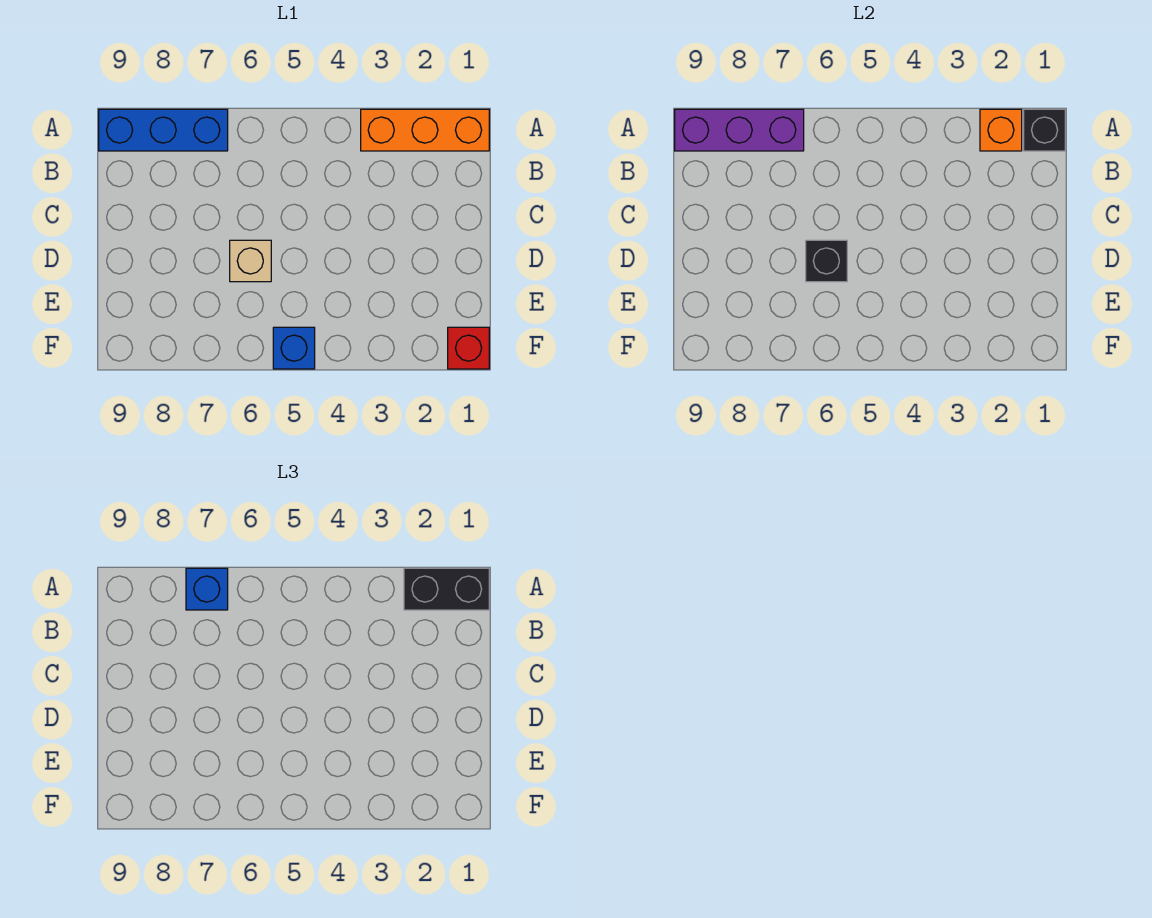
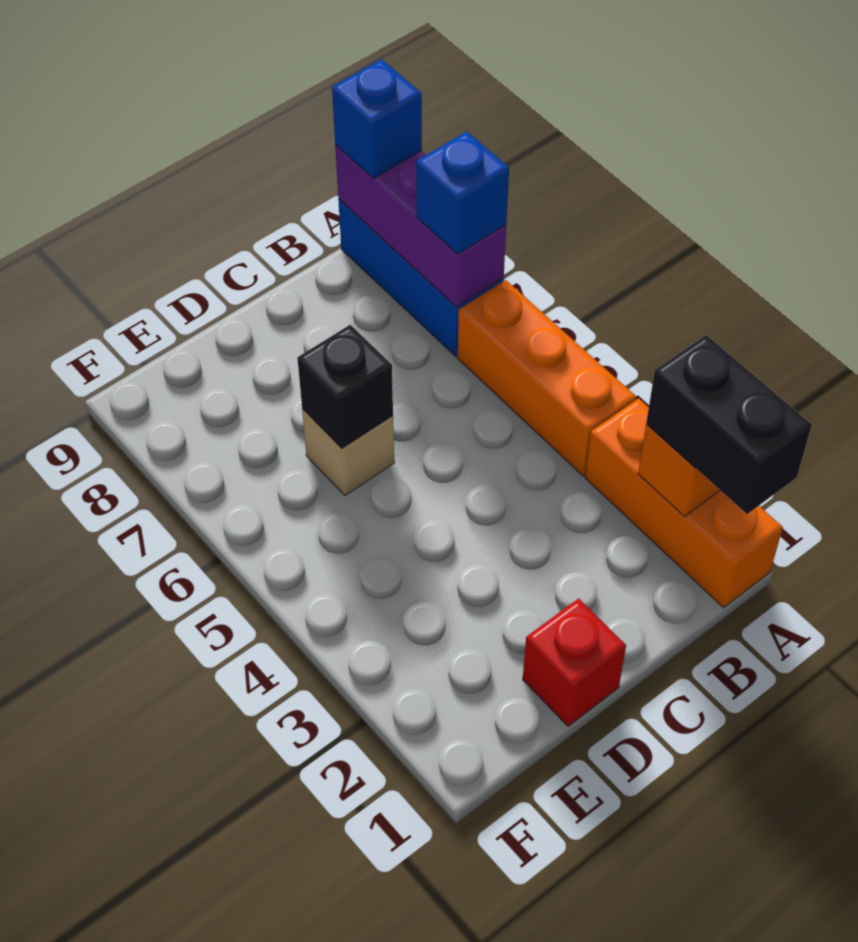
black brick A1 level 2 -> none
none -> orange brick A4:A6 level 1
red brick F1 level 1 -> red brick D1 level 1
blue brick F5 level 1 -> blue brick A9 level 3

